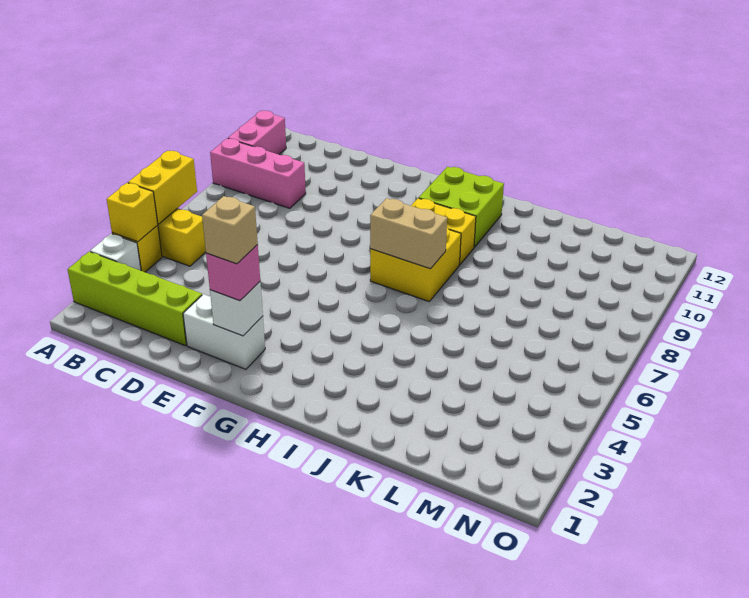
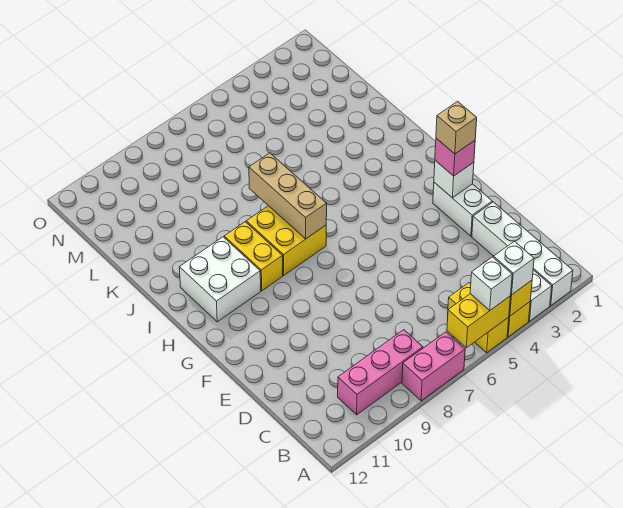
lime brick A2:D2 level 1 -> white brick A2:D2 level 1
none -> white brick A4 level 3
none -> white brick A5 level 3
pink brick A9:C9 level 1 -> pink brick B8:B10 level 1
pink brick A10:A11 level 1 -> pink brick A7:A8 level 1
tan brick H7:I7 level 2 -> tan brick H7:J7 level 2
lime brick H10:I11 level 1 -> white brick H10:I11 level 1

